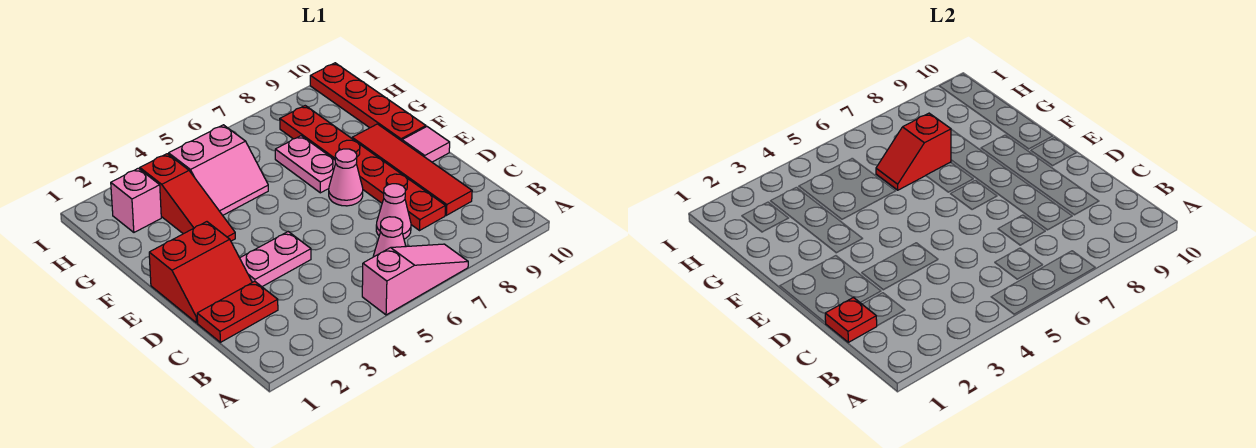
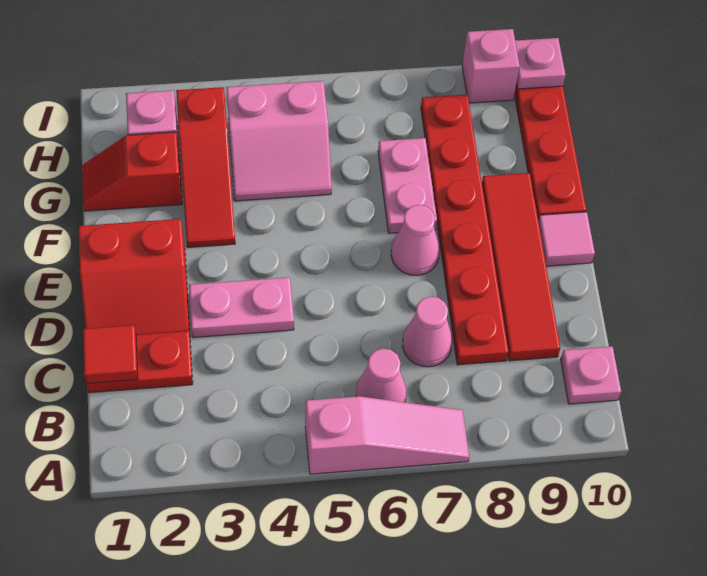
none -> pink plate B10 level 1
red plate C1 level 2 -> red tile C1 level 2
red slope G6:G7 level 2 top 7 -> red slope G1:G2 level 1 top 2
none -> pink brick I9 level 1
none -> pink plate I10 level 2

